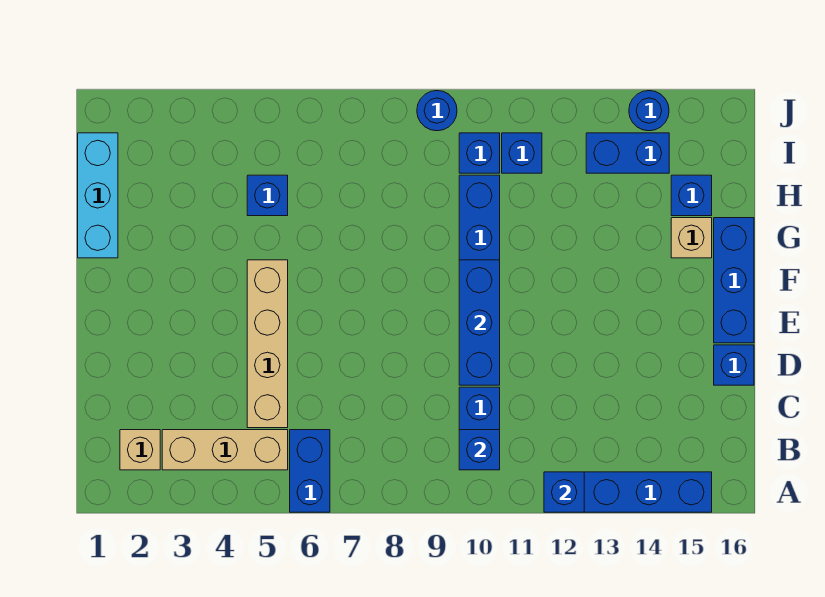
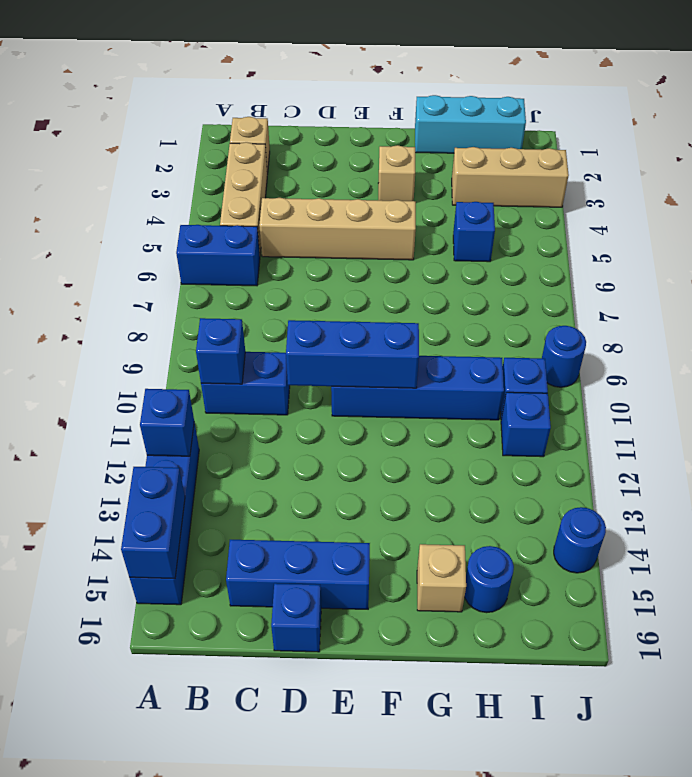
blue brick E16:G16 level 1 -> blue brick C15:E15 level 1
none -> tan brick F3 level 1
none -> tan brick H3:J3 level 1
blue brick H15 level 1 -> blue round brick H15 level 1
blue brick I13:I14 level 1 -> blue brick A14:A15 level 2

